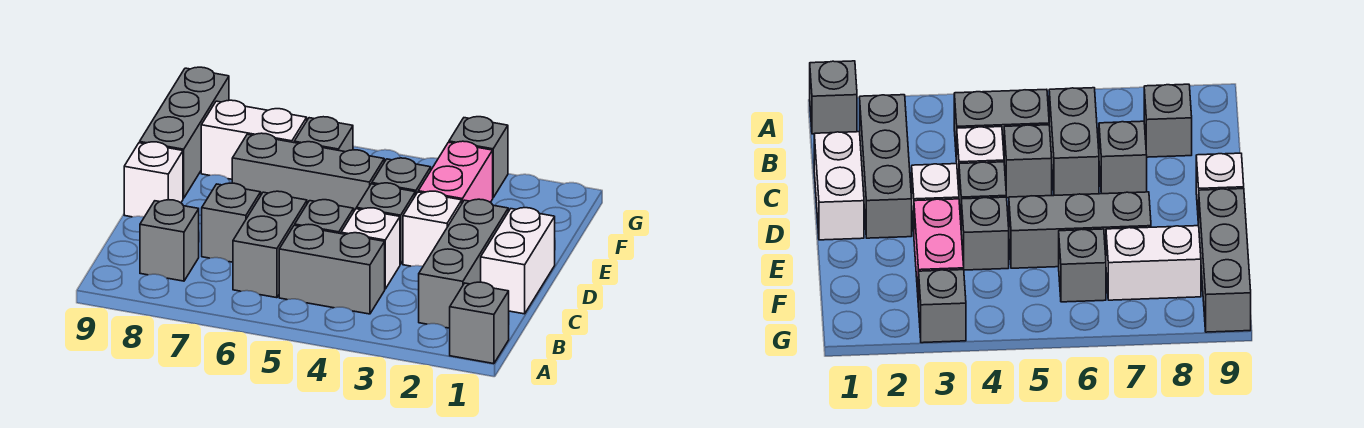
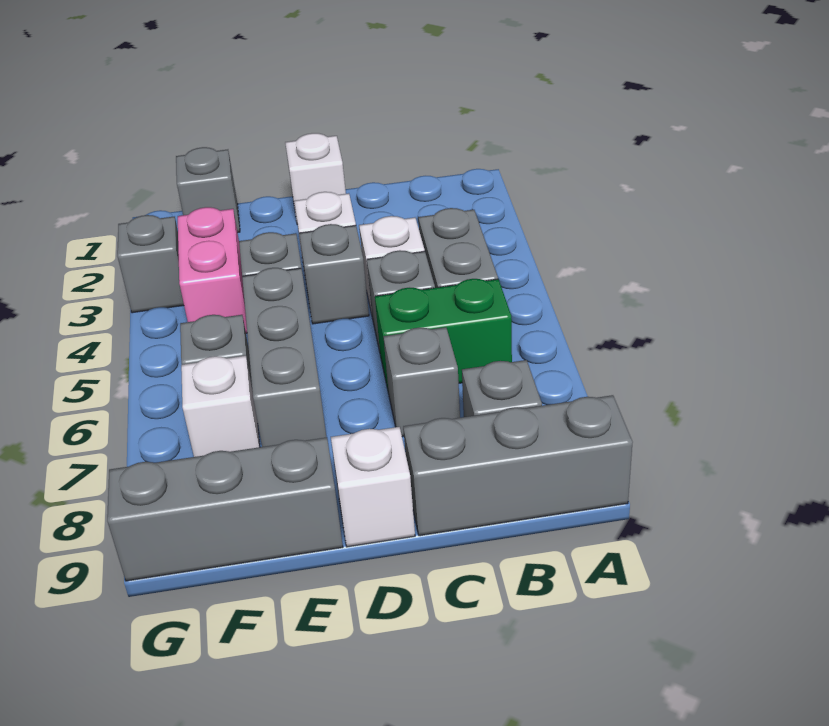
grey brick A1 level 1 -> grey brick F1 level 1
grey brick B2:D2 level 1 -> grey brick A9:C9 level 1
grey brick B6:C6 level 1 -> green brick B6:C6 level 1
white brick C1:D1 level 1 -> white brick D1 level 1
pink brick E3:F3 level 1 -> pink brick F3:F4 level 1
white brick F7:F8 level 1 -> white brick F7 level 1

